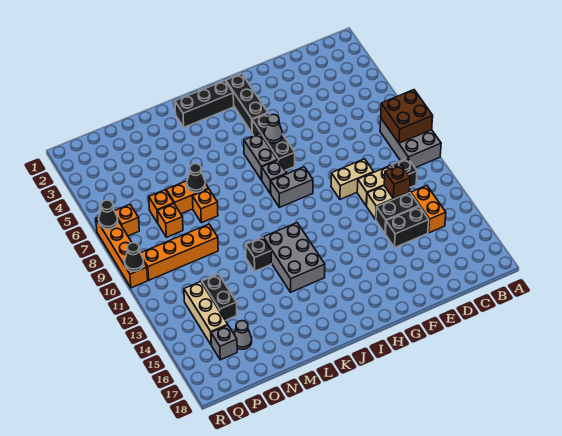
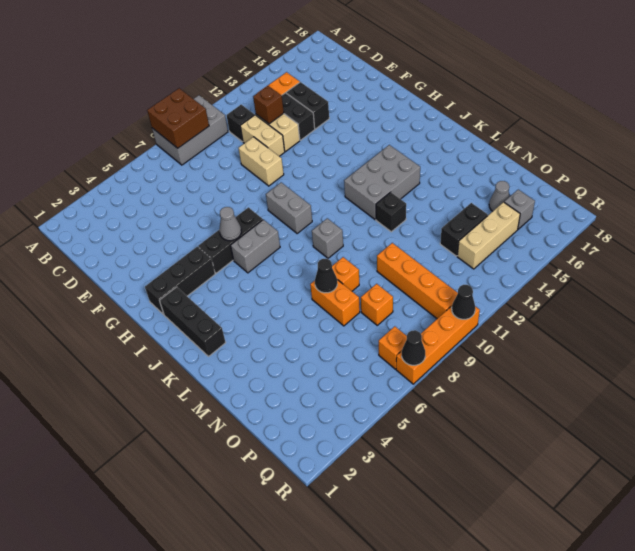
grey brick I8 level 1 -> grey brick K9 level 1
orange brick O7 level 1 -> none

